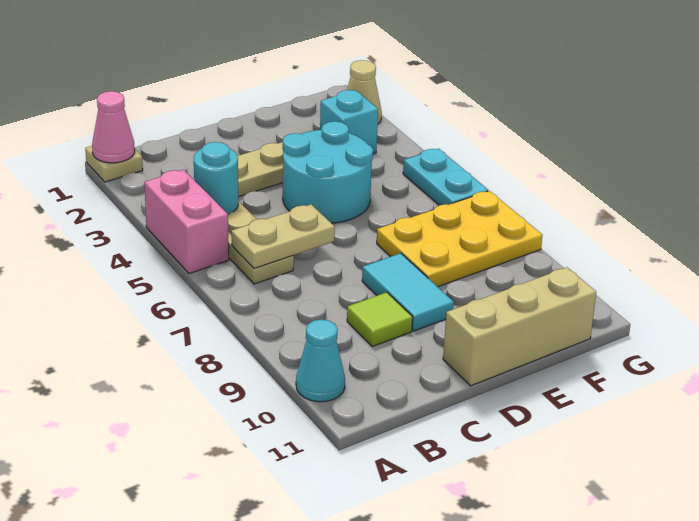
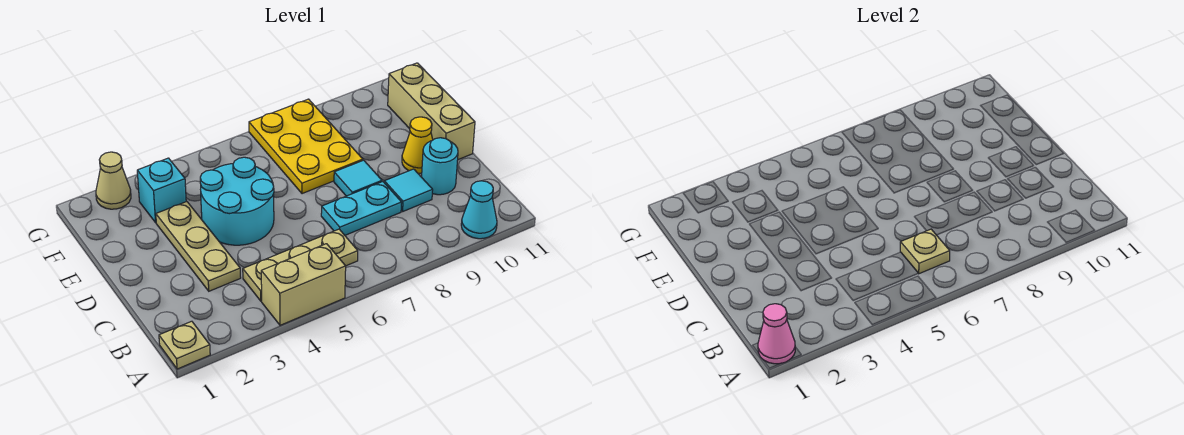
pink brick A4:A5 level 1 -> tan brick A4:A5 level 1
cyan round brick B4 level 2 -> cyan round brick C10 level 1
tan plate B6:C6 level 2 -> tan plate B6 level 2
lime tile C9 level 1 -> cyan tile C9 level 1
cyan tile D8:D9 level 1 -> cyan tile D8 level 1
none -> yellow cone D10 level 1
cyan plate G5:G6 level 1 -> cyan plate C7:C8 level 1

